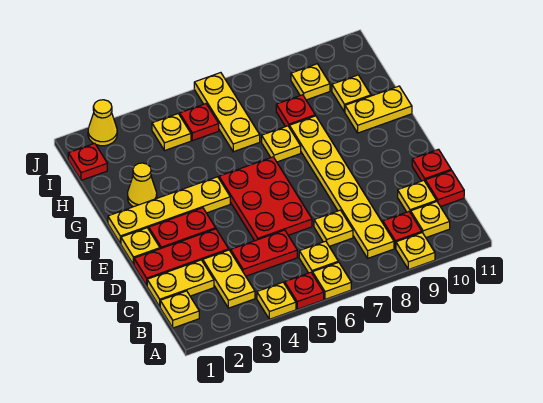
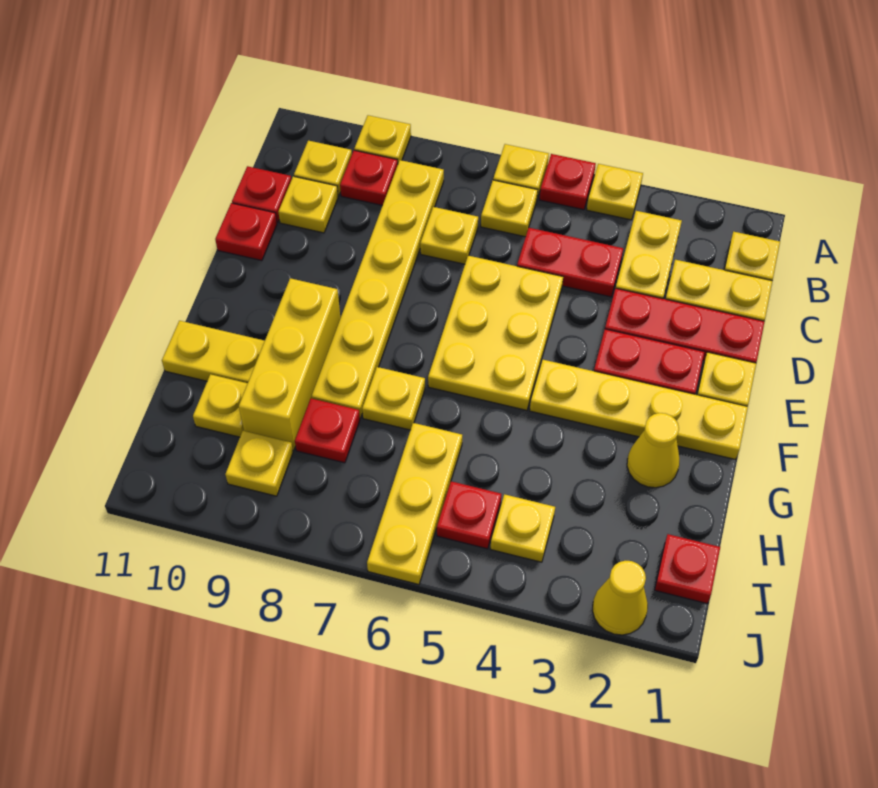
red plate D5:F6 level 1 -> yellow plate D5:F6 level 1
none -> yellow brick F9:H9 level 1

